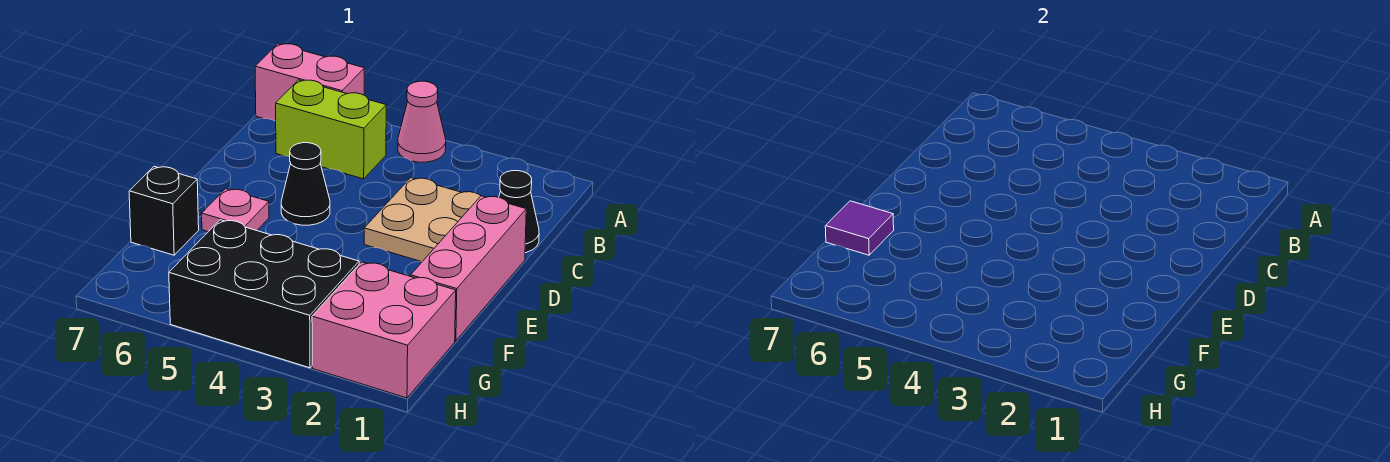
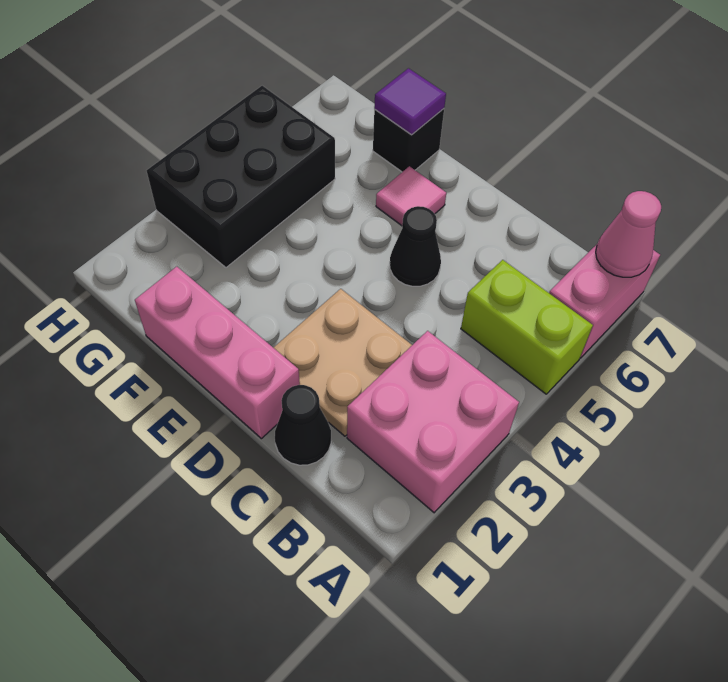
pink cone A4 level 1 -> pink cone A7 level 2
lime brick B5:B6 level 1 -> lime brick A5:B5 level 1
pink plate E6 level 1 -> pink tile E6 level 1
pink brick G1:H2 level 1 -> pink brick A2:B3 level 1

